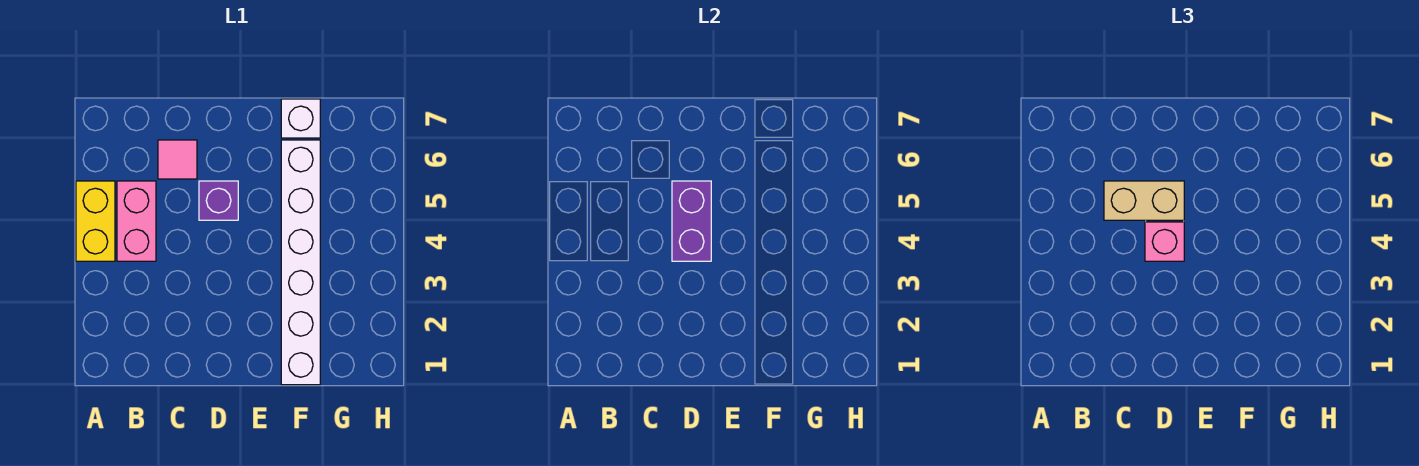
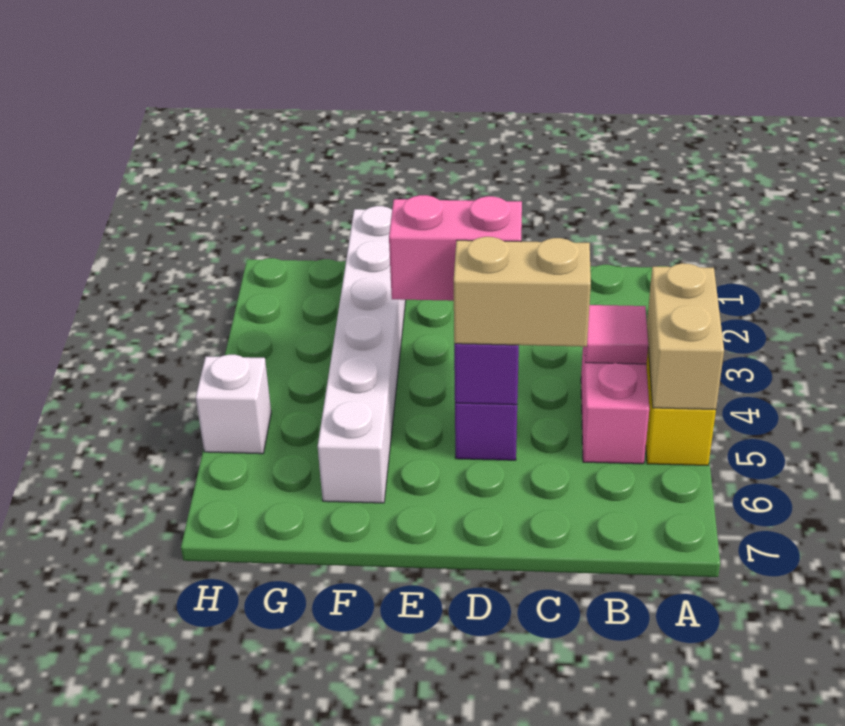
none -> tan brick A4:A5 level 2
pink tile C6 level 1 -> pink tile B4 level 2
pink brick D4 level 3 -> pink brick D4:E4 level 3
white brick F7 level 1 -> white brick H5 level 1

